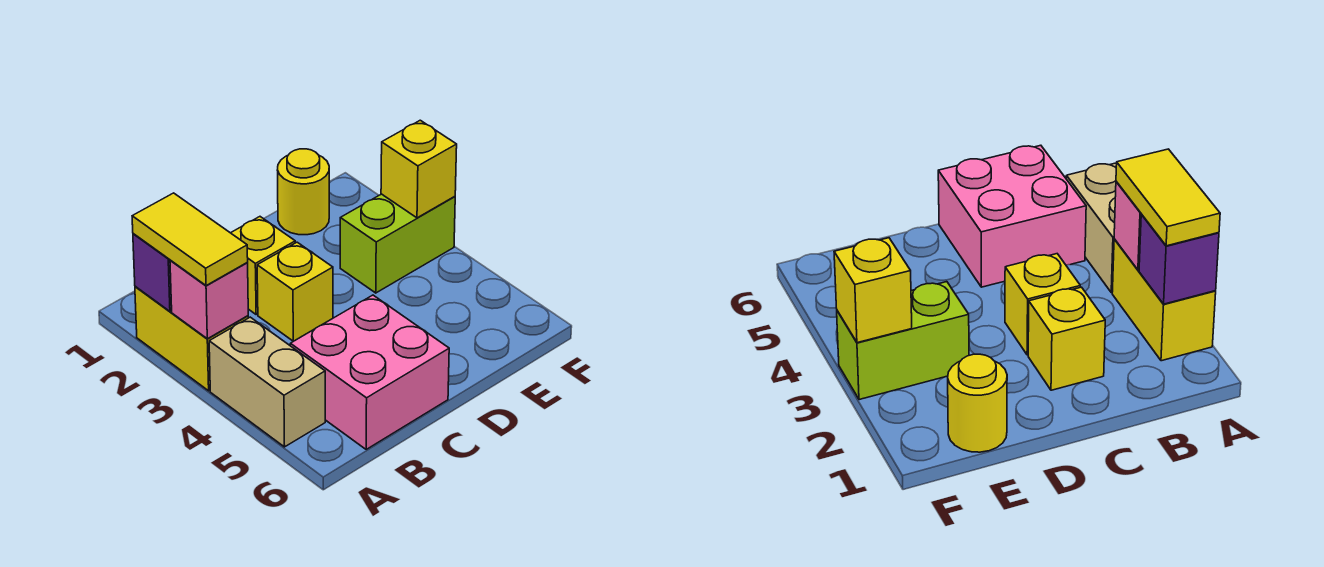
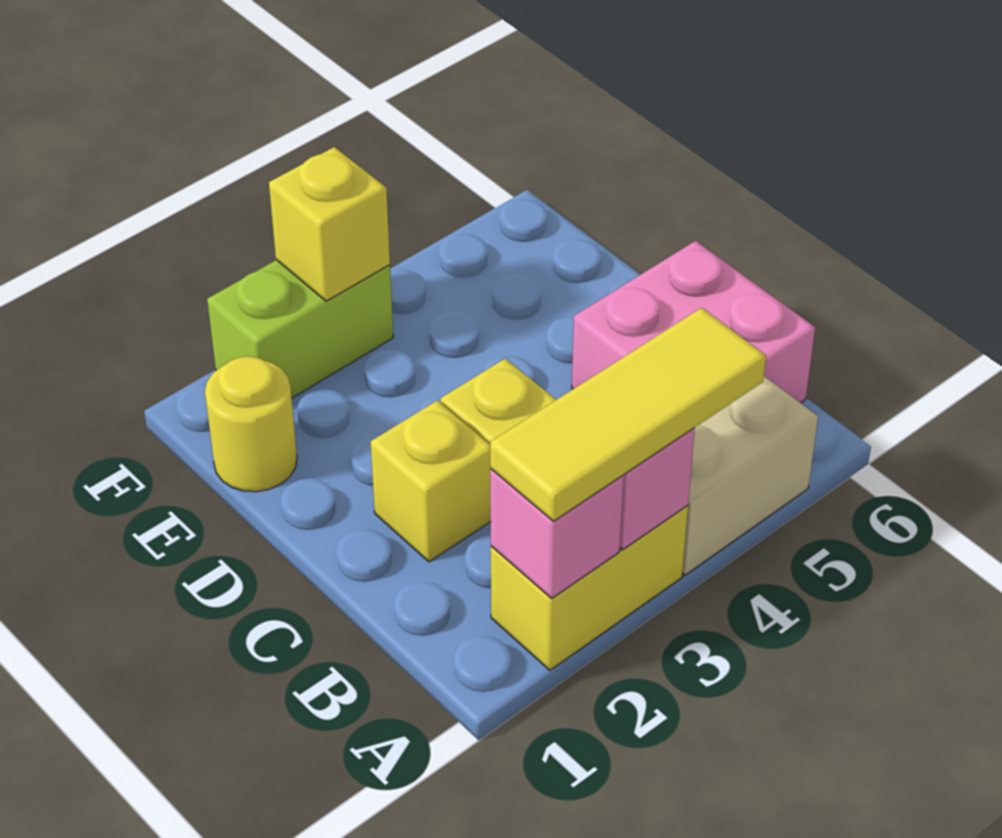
purple brick A2 level 2 -> pink brick A2 level 2
yellow tile A2:A3 level 3 -> yellow tile A2:A4 level 3
lime brick E3:F3 level 1 -> lime brick F2:F3 level 1

